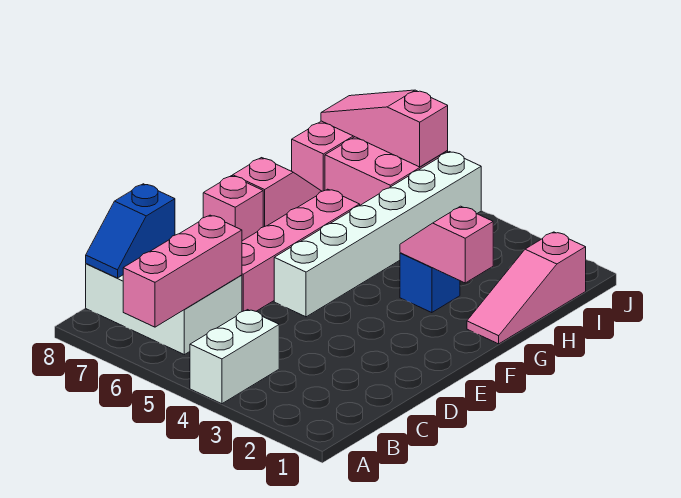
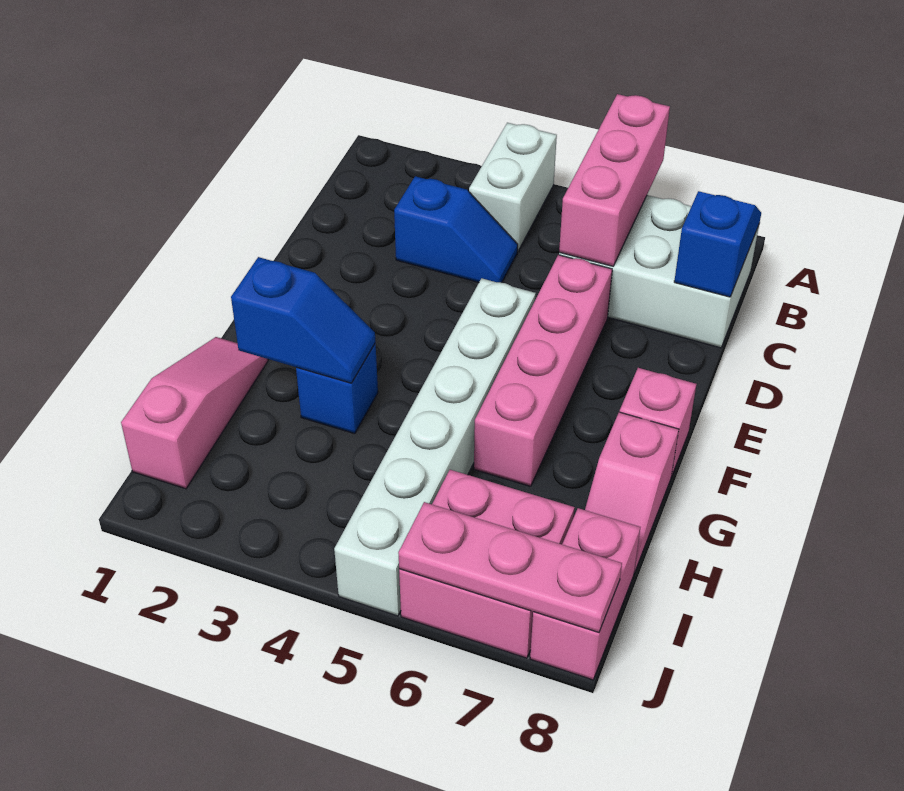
none -> blue slope C3:C4 level 1 top 3
pink slope G2:G3 level 2 top 2 -> blue slope G2:G3 level 2 top 2
pink slope J6:J8 level 2 top 6 -> pink plate J6:J8 level 2

